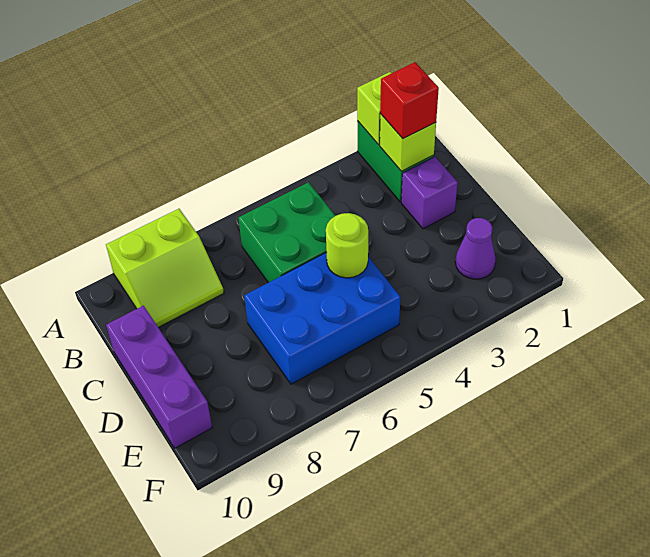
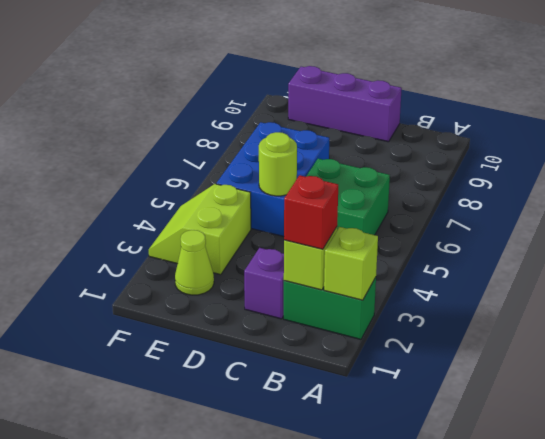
lime slope A8:B9 level 1 top A -> lime slope E3:F4 level 1 top E
purple cone E2 level 1 -> lime cone E2 level 1

